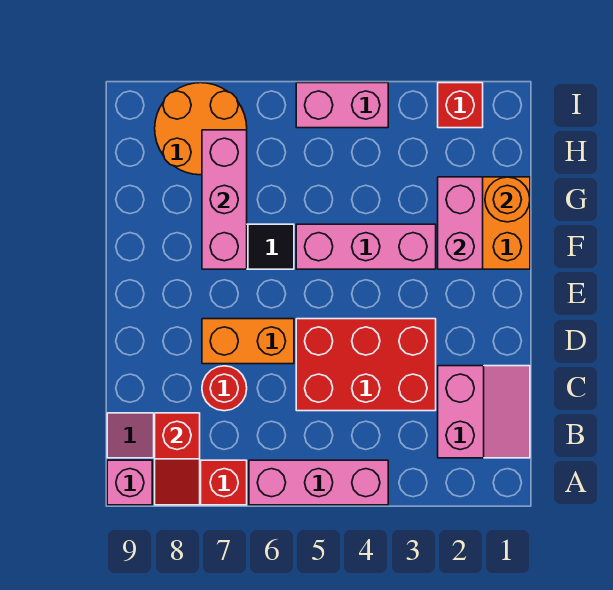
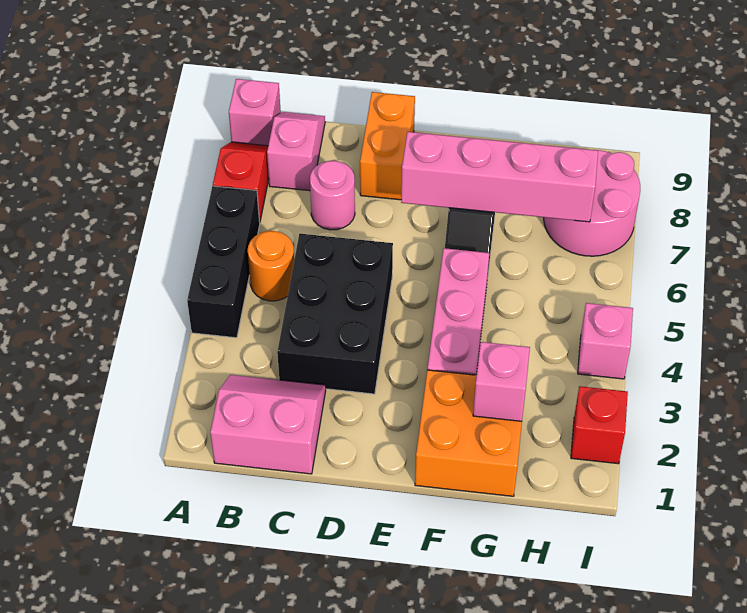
pink brick A4:A6 level 1 -> black brick A4:A6 level 1
red slope A8:B8 level 2 top B -> none
pink slope B1:C2 level 1 top 2 -> pink slope B1:C2 level 1 top 1
red brick C3:D5 level 1 -> black brick C3:D5 level 1
red round brick C7 level 1 -> pink round brick C7 level 1
orange brick D6:D7 level 1 -> orange brick D8:D9 level 1
pink brick F2:G2 level 2 -> pink brick G2 level 2
pink brick F7:H7 level 2 -> pink brick E7:H7 level 2
orange round brick G1 level 2 -> orange round brick B5 level 1
orange round brick H7:I8 level 1 -> pink round brick H7:I8 level 1
pink brick I4:I5 level 1 -> pink brick I4 level 1

